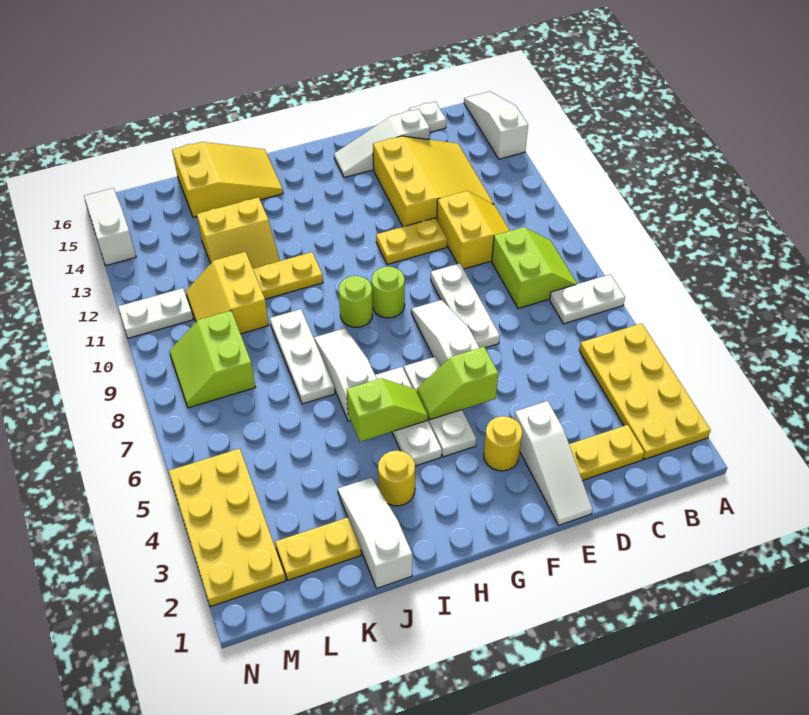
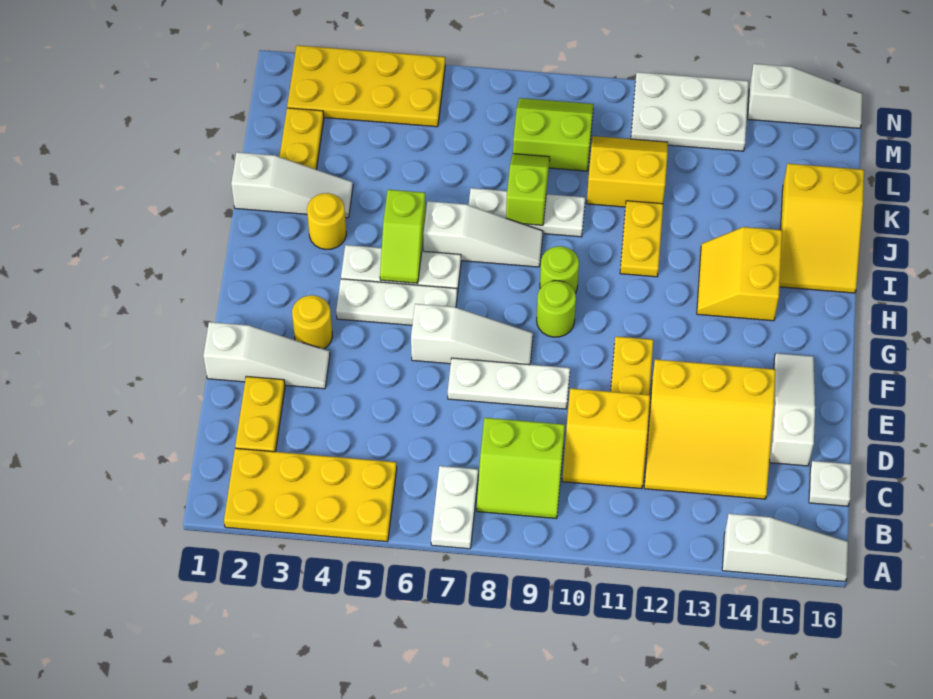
white slope E1:E3 level 1 top 3 -> white slope E1:E3 level 1 top 1
lime slope F5:G5 level 2 top F -> lime slope J8:K8 level 2 top J
yellow slope J12:K13 level 1 top 13 -> yellow slope H13:I14 level 1 top 14
white plate M11:N11 level 1 -> white plate M11:N13 level 1

